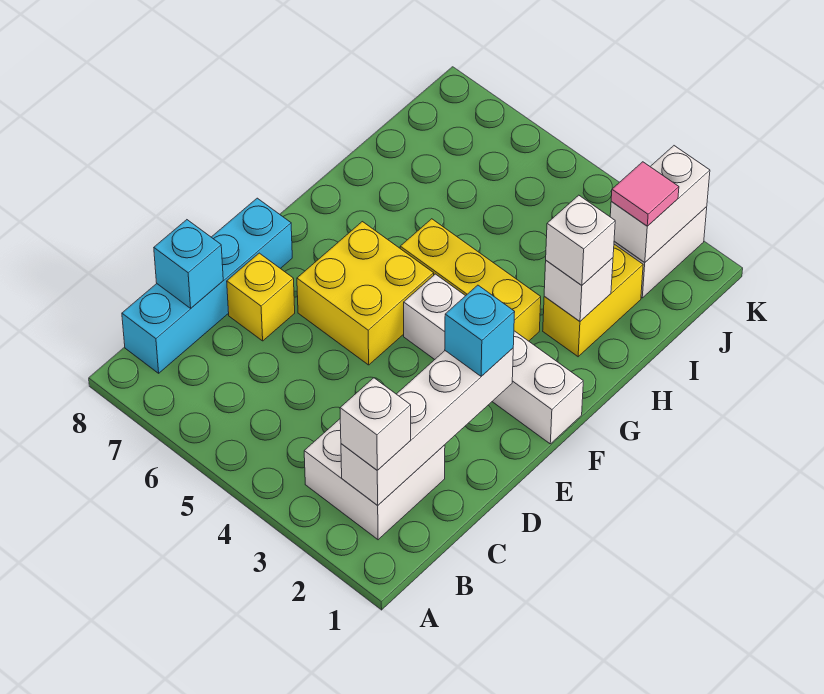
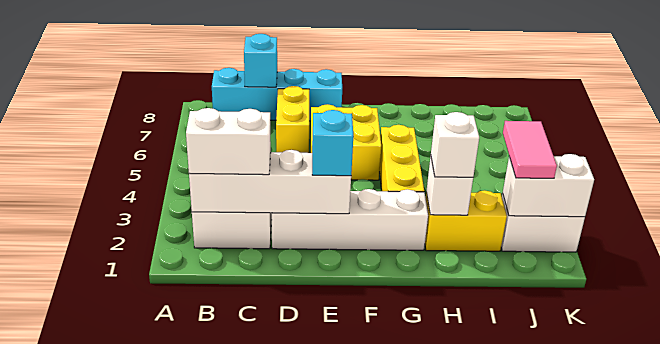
white brick B2 level 3 -> white brick B2:C2 level 3
yellow brick D7 level 1 -> yellow brick D6:D7 level 1
white brick F1:F4 level 1 -> white brick D2:G2 level 1
pink tile J2 level 3 -> pink tile J2:J3 level 3

